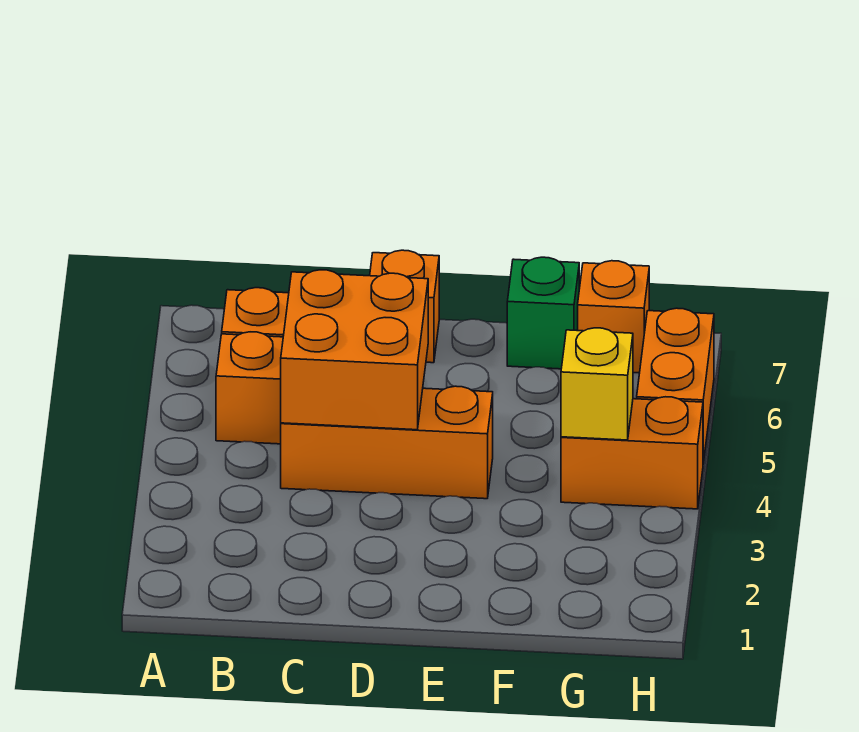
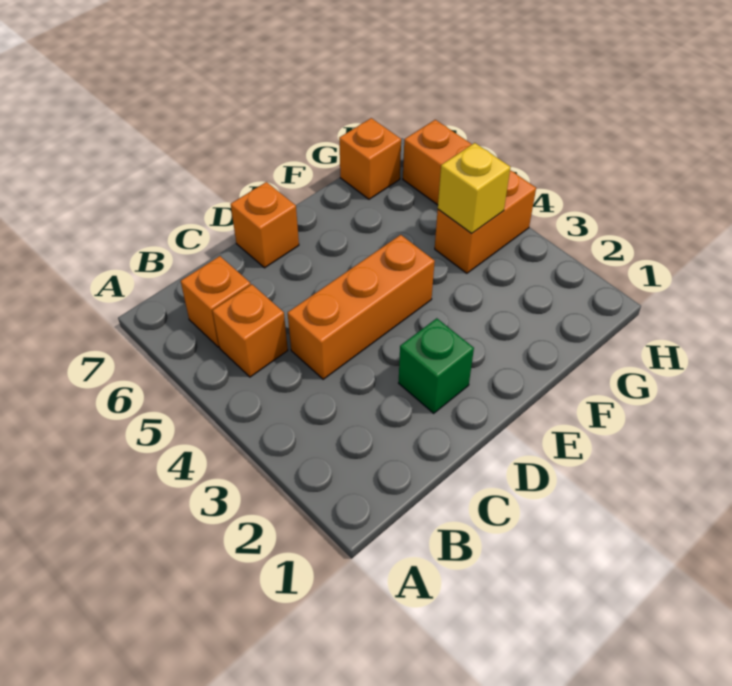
orange brick C4:D5 level 2 -> none
green brick F7 level 1 -> green brick D2 level 1

